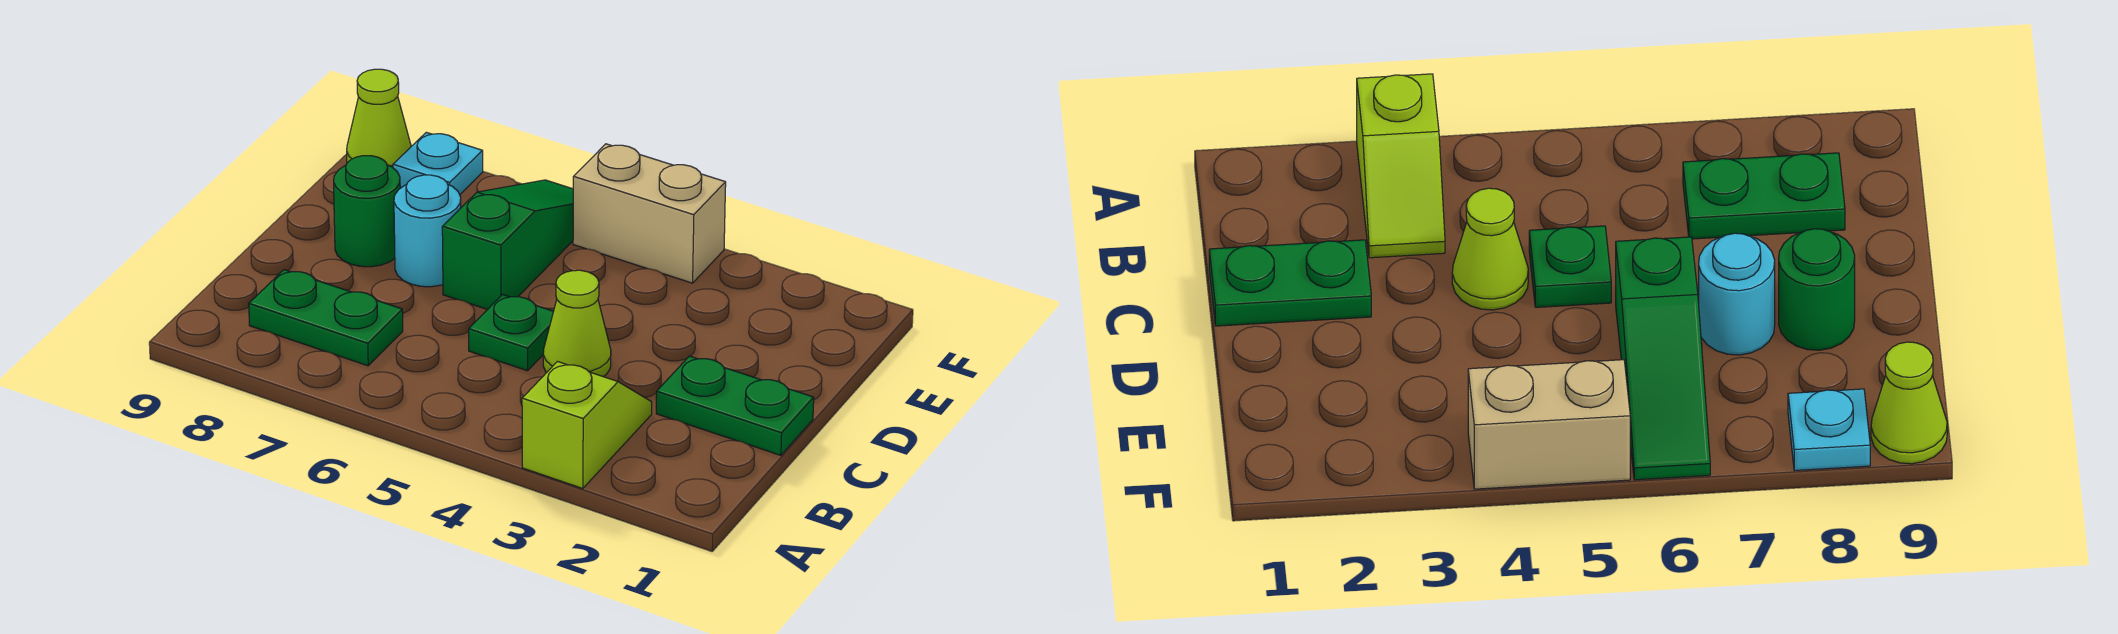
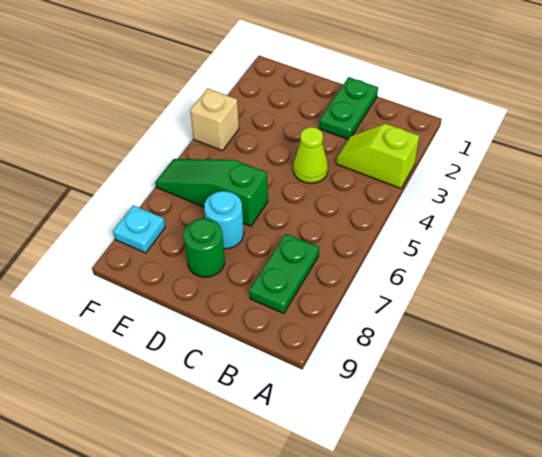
green plate C5 level 1 -> none
tan brick F4:F5 level 1 -> tan brick F4 level 1
lime cone F9 level 1 -> none

